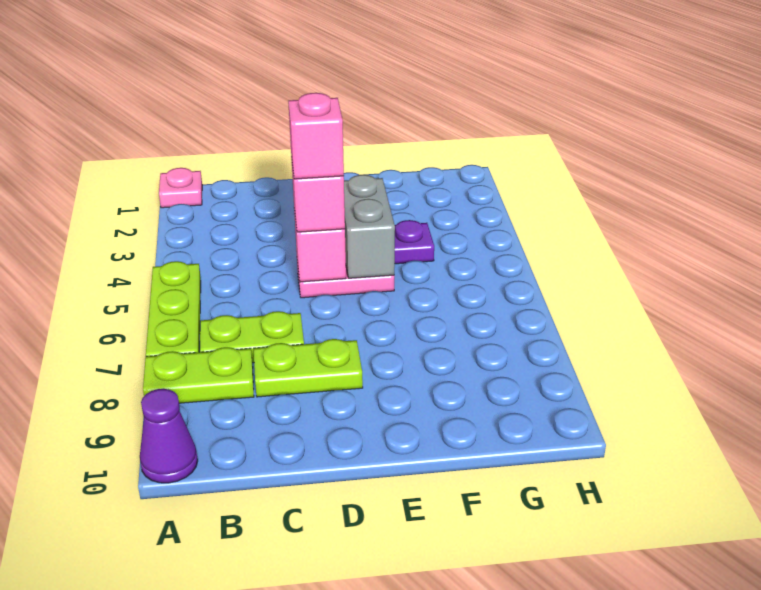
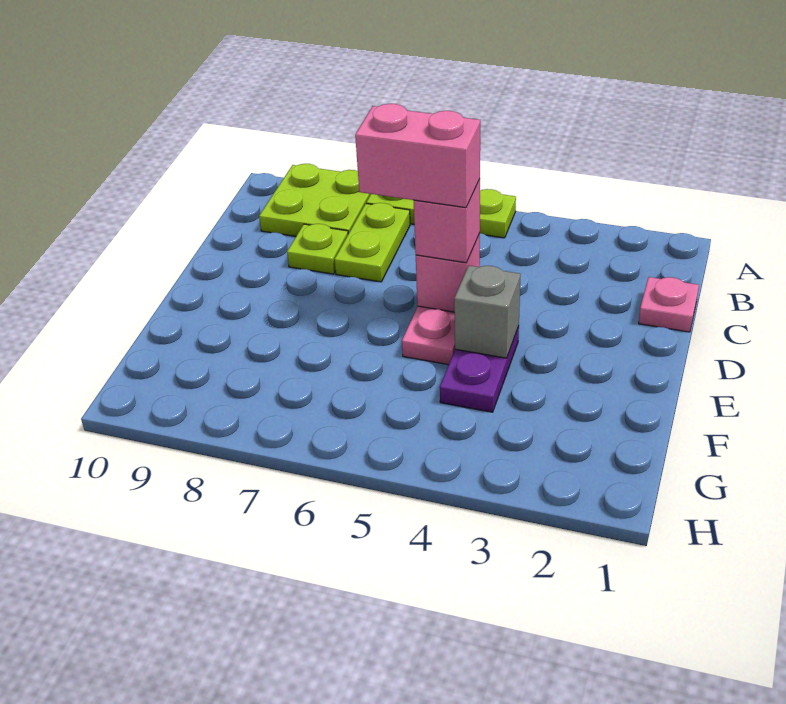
pink plate A1 level 1 -> pink plate C1 level 1
lime plate A8:B8 level 1 -> lime plate A8:B9 level 1
purple cone A10 level 1 -> none
lime plate C8:D8 level 1 -> lime plate C8 level 1
pink brick D5 level 4 -> pink brick D5:D6 level 4
grey brick E4:E5 level 2 -> grey brick E4 level 2

